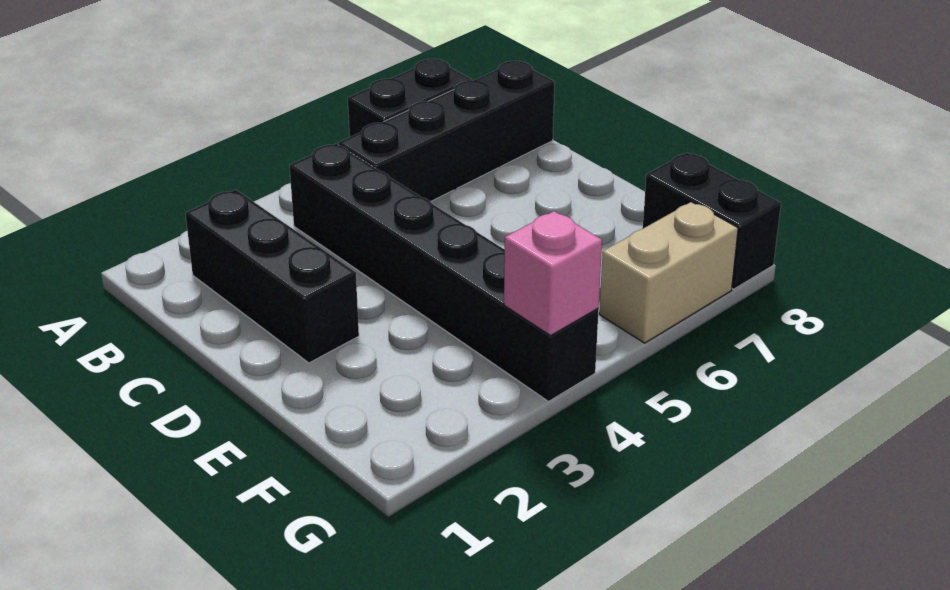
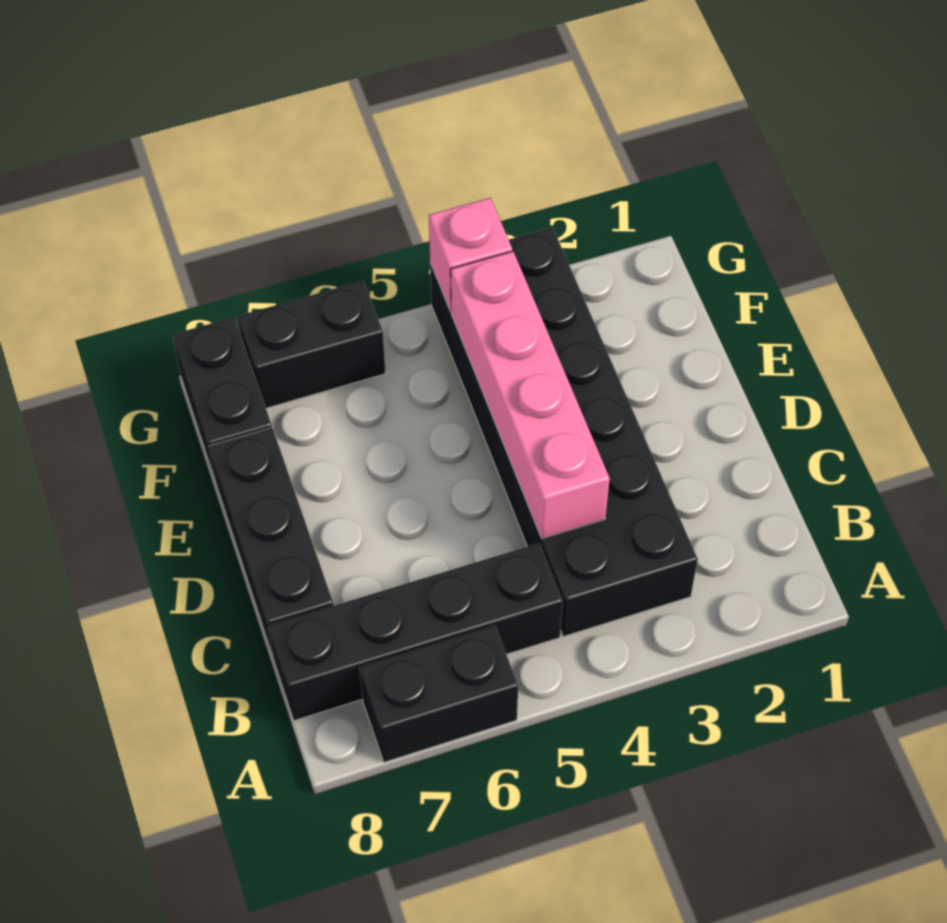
black brick B2:D2 level 1 -> black brick C8:E8 level 1
black brick B4:G4 level 1 -> black brick B3:G4 level 1
none -> pink brick C4:F4 level 2
tan brick G6:G7 level 1 -> black brick G6:G7 level 1

